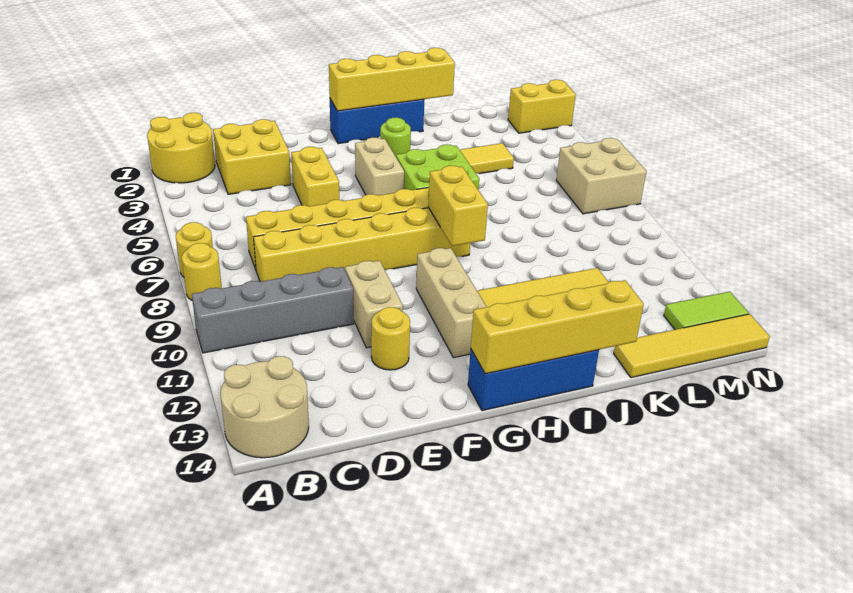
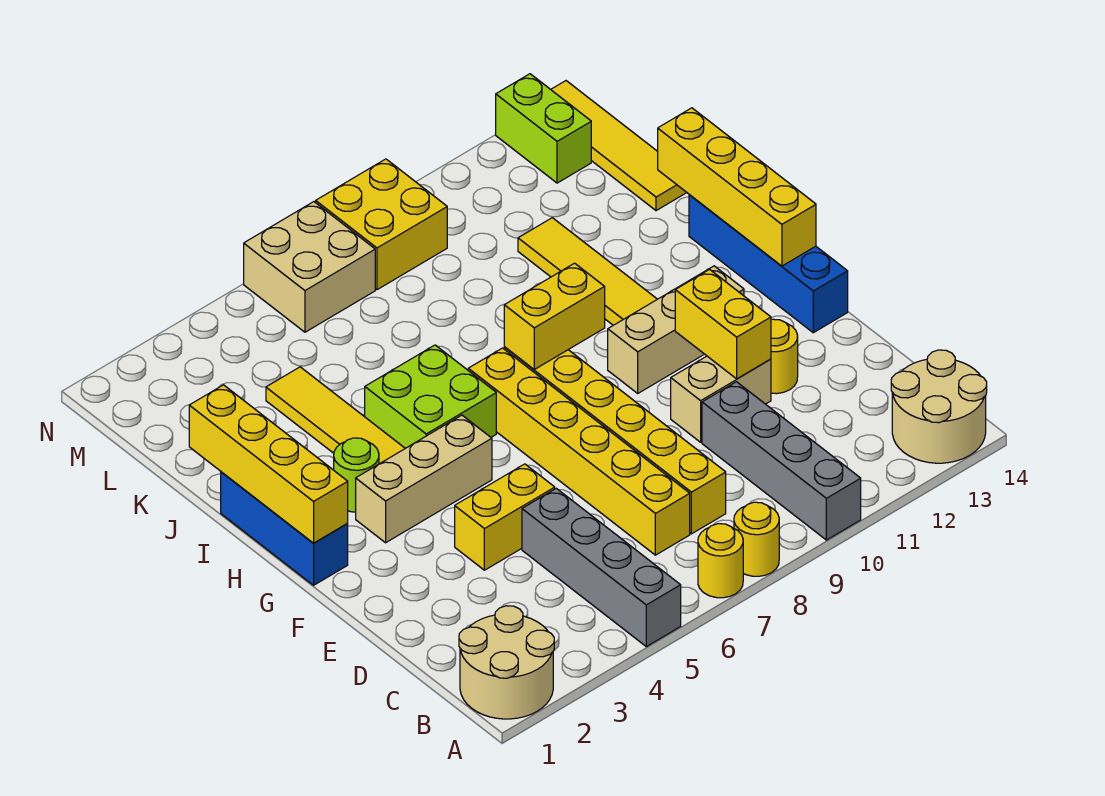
yellow round brick A1:B2 level 1 -> tan round brick A1:B2 level 1
none -> grey brick A5:D5 level 1
yellow brick C2:D3 level 1 -> yellow brick M8:N9 level 1
tan brick G4:G5 level 1 -> tan brick G3:G5 level 1
blue brick G14:I14 level 1 -> blue brick F14:I14 level 1
yellow brick M2:N2 level 1 -> yellow brick E11:F11 level 2
lime tile M13:N13 level 1 -> lime brick M13:N13 level 1

